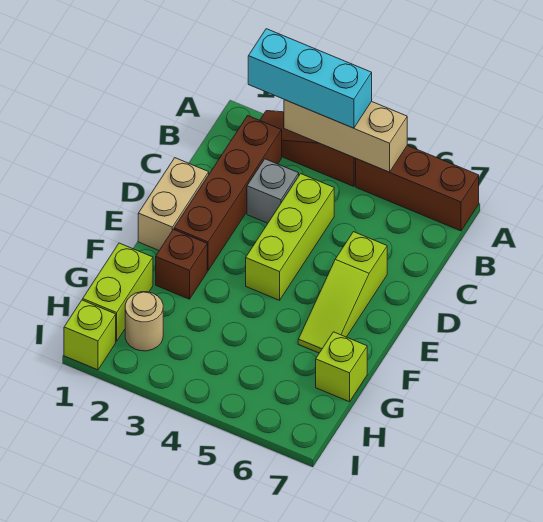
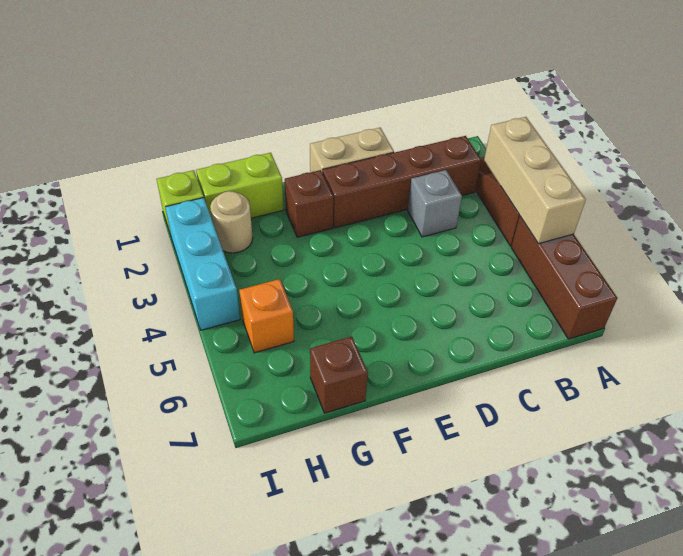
cyan brick A2:A4 level 3 -> cyan brick I2:I4 level 1
lime brick C4:E4 level 1 -> none
lime slope D6:F6 level 1 top D -> none
lime brick G7 level 1 -> brown brick G7 level 1
none -> orange brick H5 level 1

